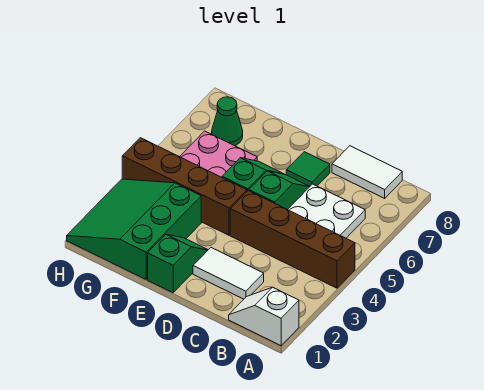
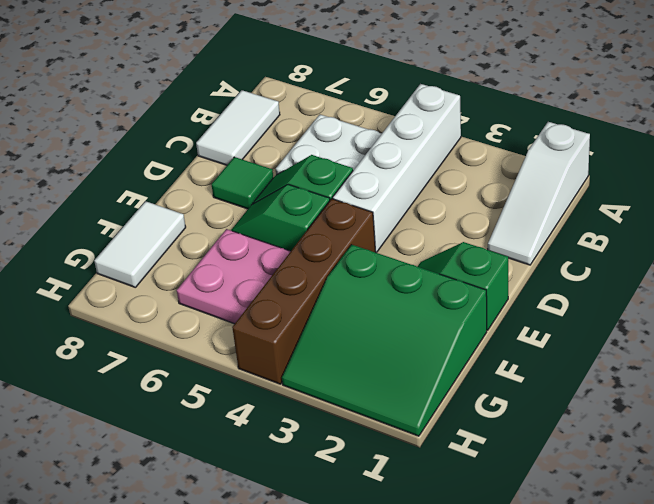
white slope A1:B1 level 1 top A -> white slope A1:C1 level 1 top A
brown brick A4:D4 level 1 -> white brick A4:D4 level 1
white tile C2:D2 level 1 -> white tile F8:G8 level 1
green cone G7 level 1 -> none

